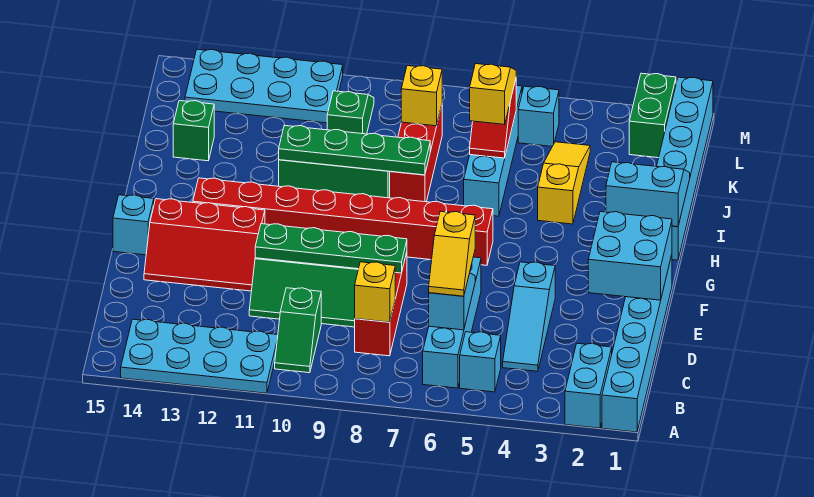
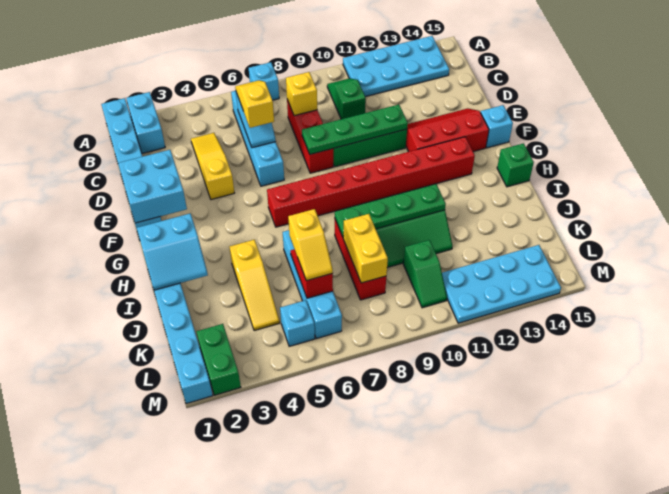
cyan brick B5 level 1 -> cyan brick A7 level 1
cyan slope C4:E4 level 1 top E -> yellow slope C4:E4 level 1 top E
green brick J14 level 1 -> green brick H15 level 1
yellow brick K8 level 2 -> yellow brick J8:K8 level 2

